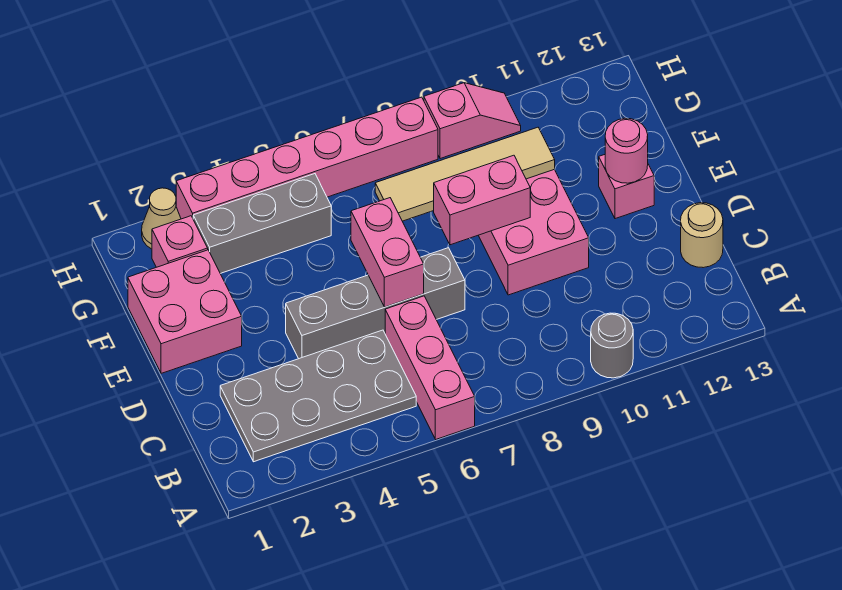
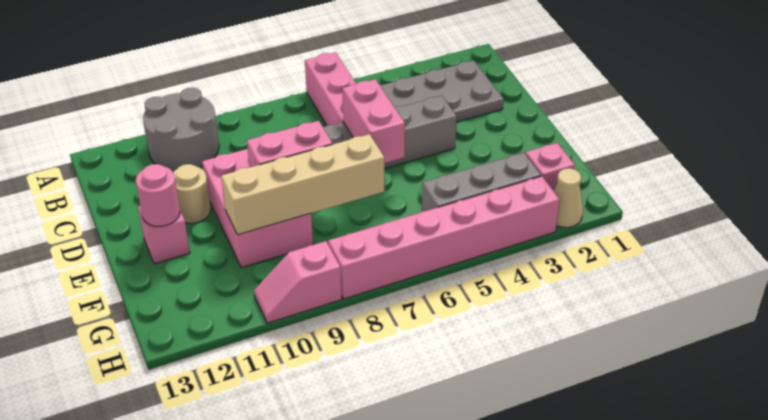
grey round brick A10 level 1 -> grey round brick A10:B11 level 1
tan round brick C13 level 1 -> tan round brick D11 level 1
pink brick E1:F2 level 1 -> none
tan tile F7:F10 level 2 -> tan brick F7:F10 level 2

